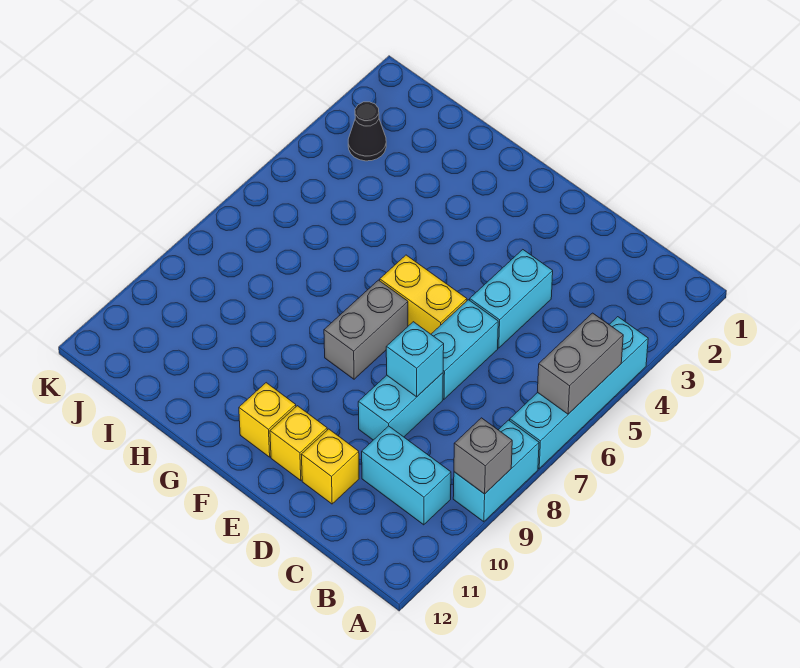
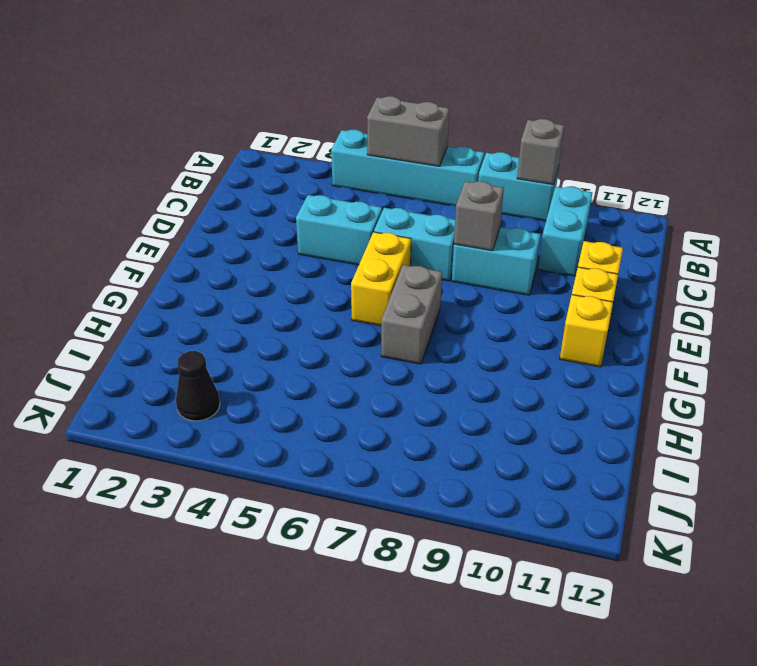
cyan brick D8 level 2 -> grey brick D8 level 2
grey brick F7:F8 level 1 -> grey brick F7:G7 level 1

